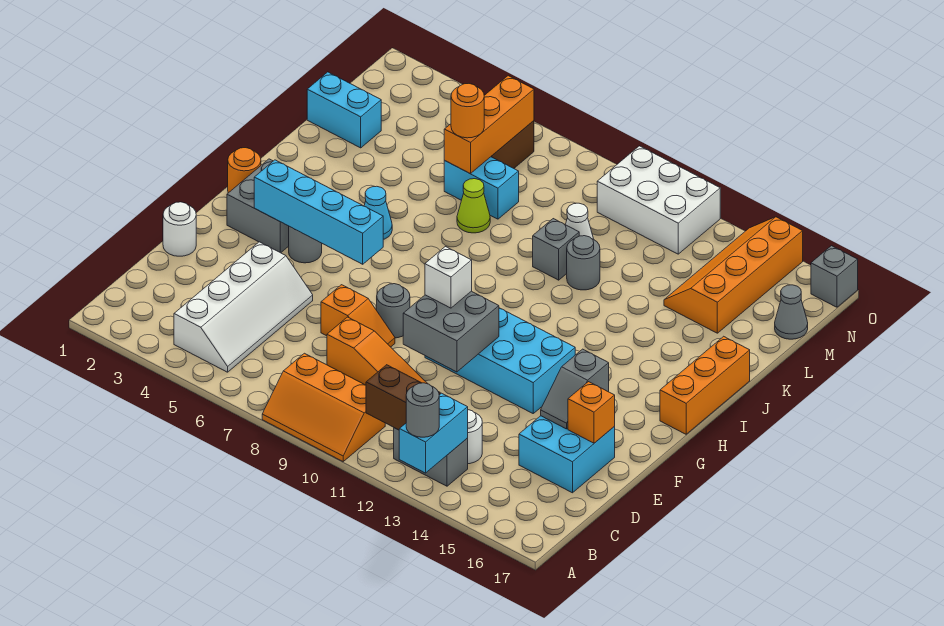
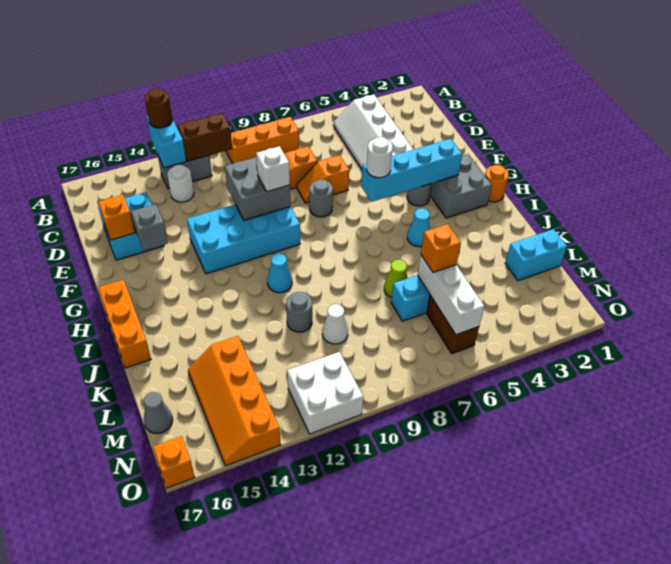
grey round brick A13 level 3 -> brown round brick A13 level 3
white round brick E1 level 1 -> white round brick G6 level 3
none -> cyan cone I11 level 1
grey brick K10 level 1 -> none
orange brick L6:N6 level 2 -> white brick L6:N6 level 2
orange round brick L6 level 3 -> orange brick L6 level 3
orange slope L14:O15 level 1 top 15 -> orange slope L14:O15 level 1 top 14
white brick N10:O12 level 1 -> white brick N11:O12 level 1
grey brick O17 level 1 -> orange brick O17 level 1

